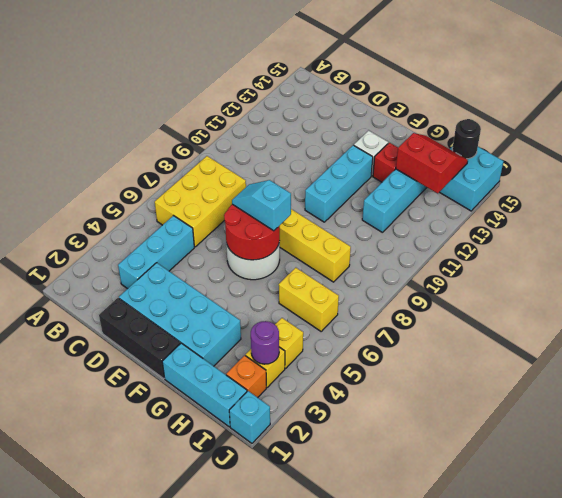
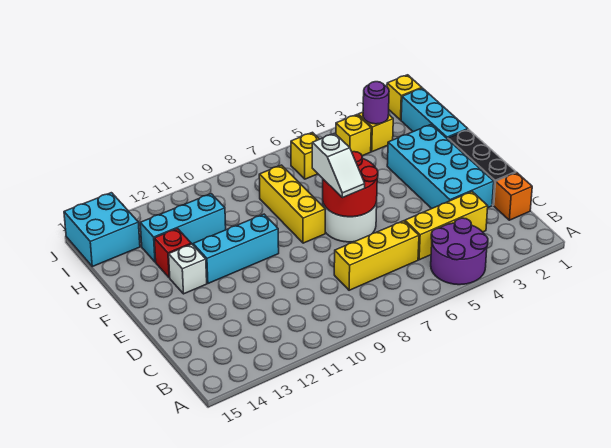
none -> purple round brick A4:B5 level 1
yellow brick B6:C8 level 1 -> yellow brick C6:C8 level 1
cyan brick C3:C5 level 1 -> yellow brick C3:C5 level 1
cyan slope E7:F7 level 3 top F -> white slope E7:F7 level 3 top F
yellow brick H6:I6 level 1 -> yellow brick I6 level 1
red slope H13:I14 level 2 top 13 -> none
orange brick I2 level 1 -> orange brick C1 level 1
black round brick I15 level 2 -> none
cyan brick J1 level 1 -> yellow brick J1 level 1

